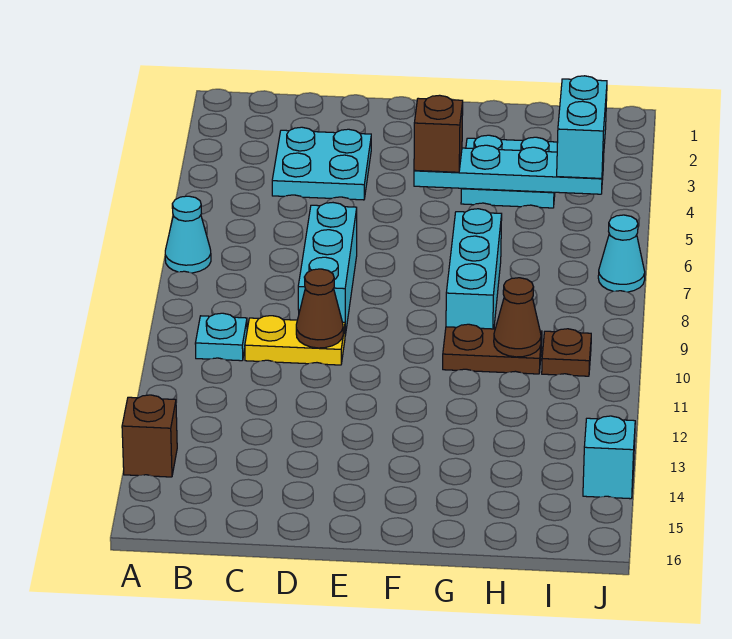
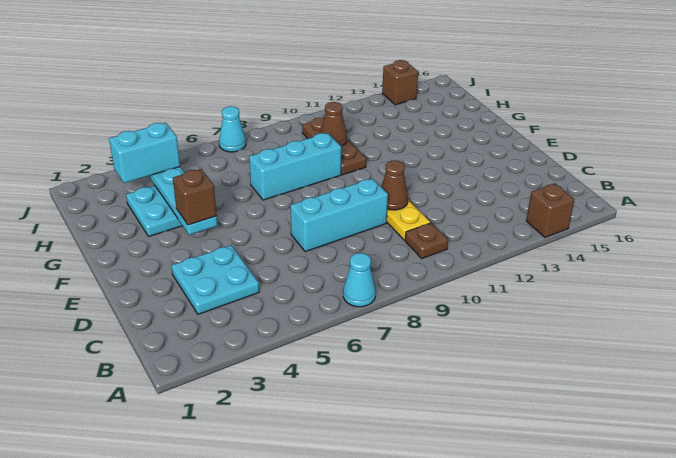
cyan plate B10 level 1 -> brown plate B10 level 1
cyan brick J14 level 1 -> brown brick J14 level 1

